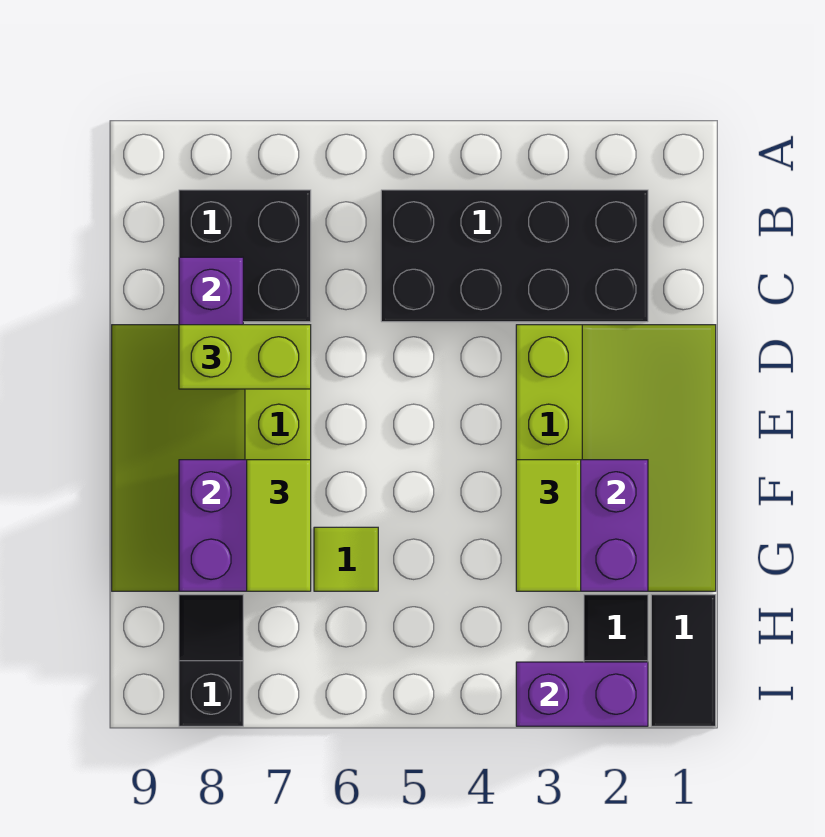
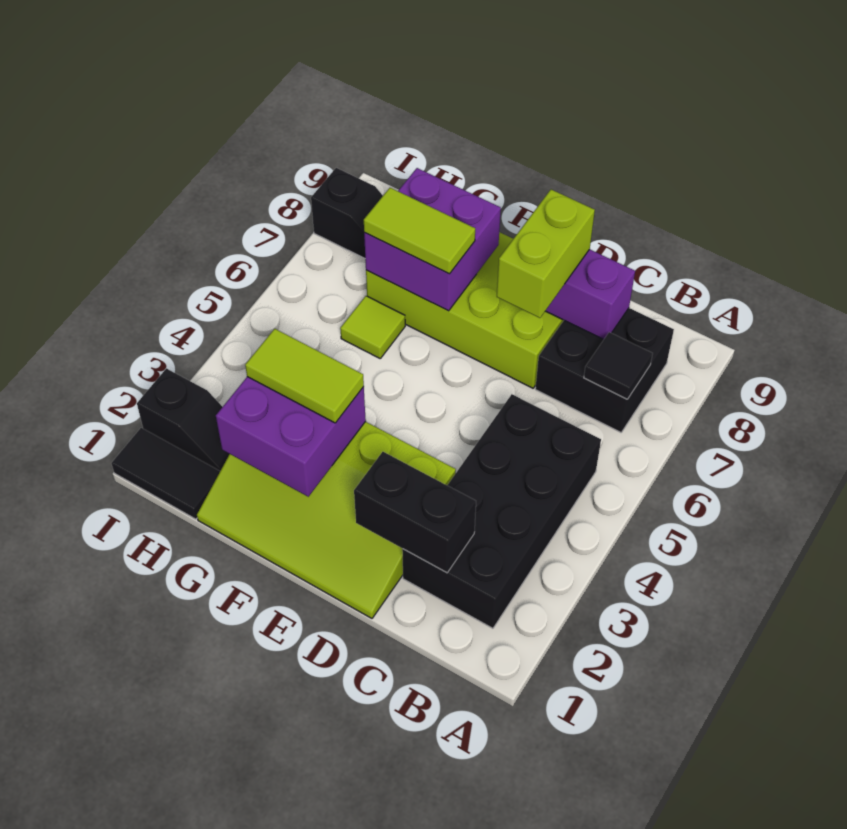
none -> black tile B7 level 2
none -> black brick C2:D2 level 2
purple brick I2:I3 level 2 -> none

